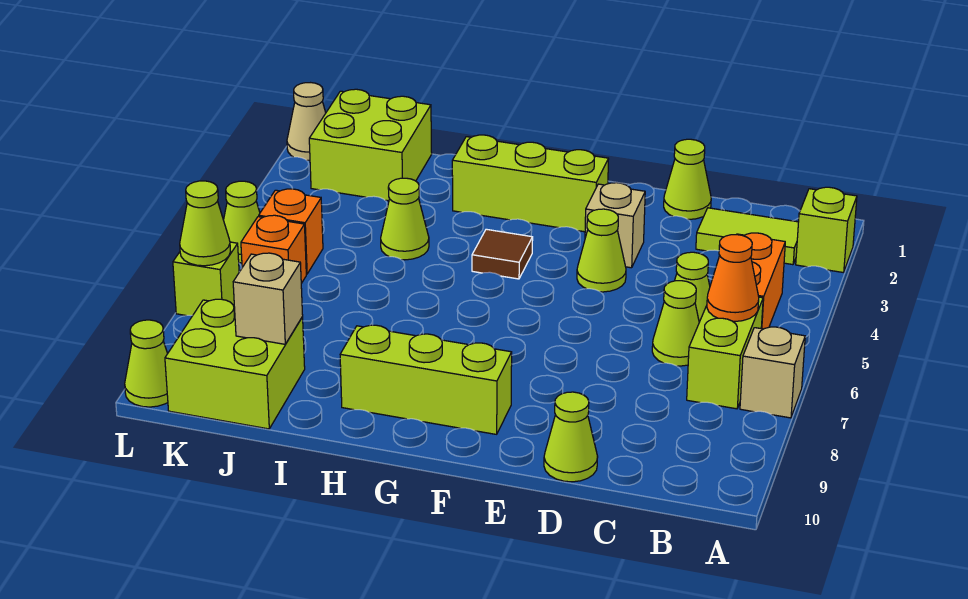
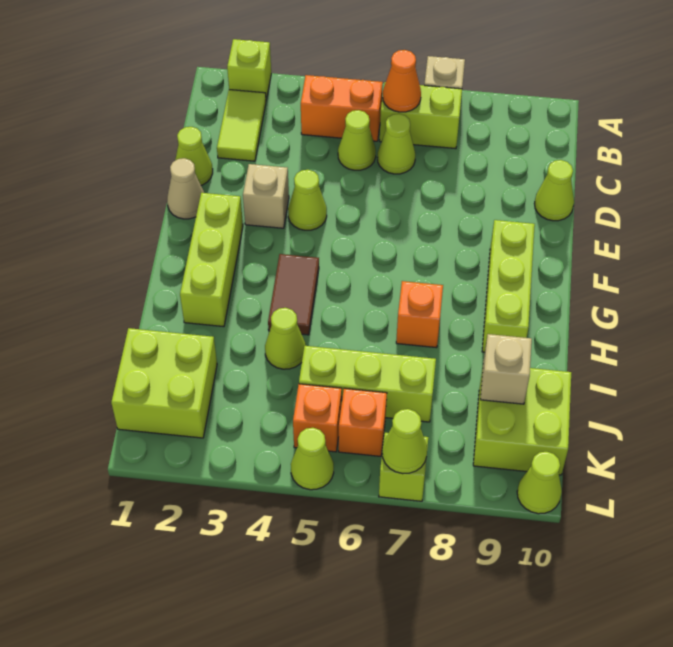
brown tile G4 level 1 -> brown tile G4:H4 level 1
none -> orange brick H7 level 1
none -> lime brick J5:J7 level 1
tan cone L1 level 1 -> tan cone E1 level 1

